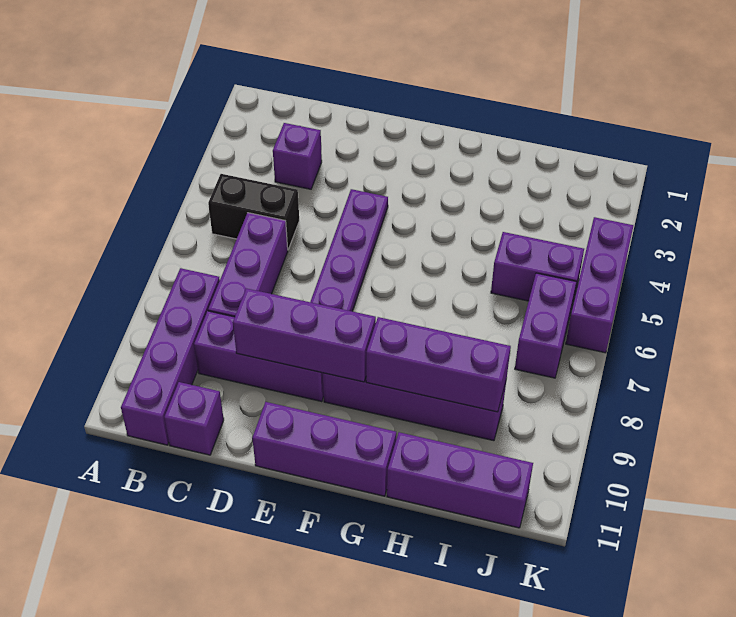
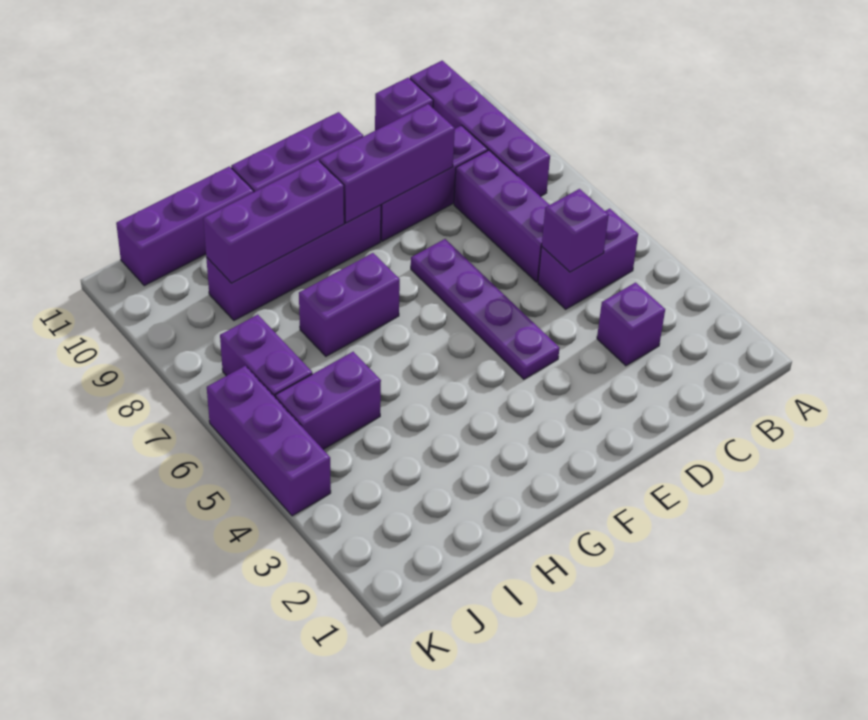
black brick B5:C5 level 1 -> purple brick B5:C5 level 1
none -> purple brick C5 level 2
none -> purple brick G7:H7 level 1

